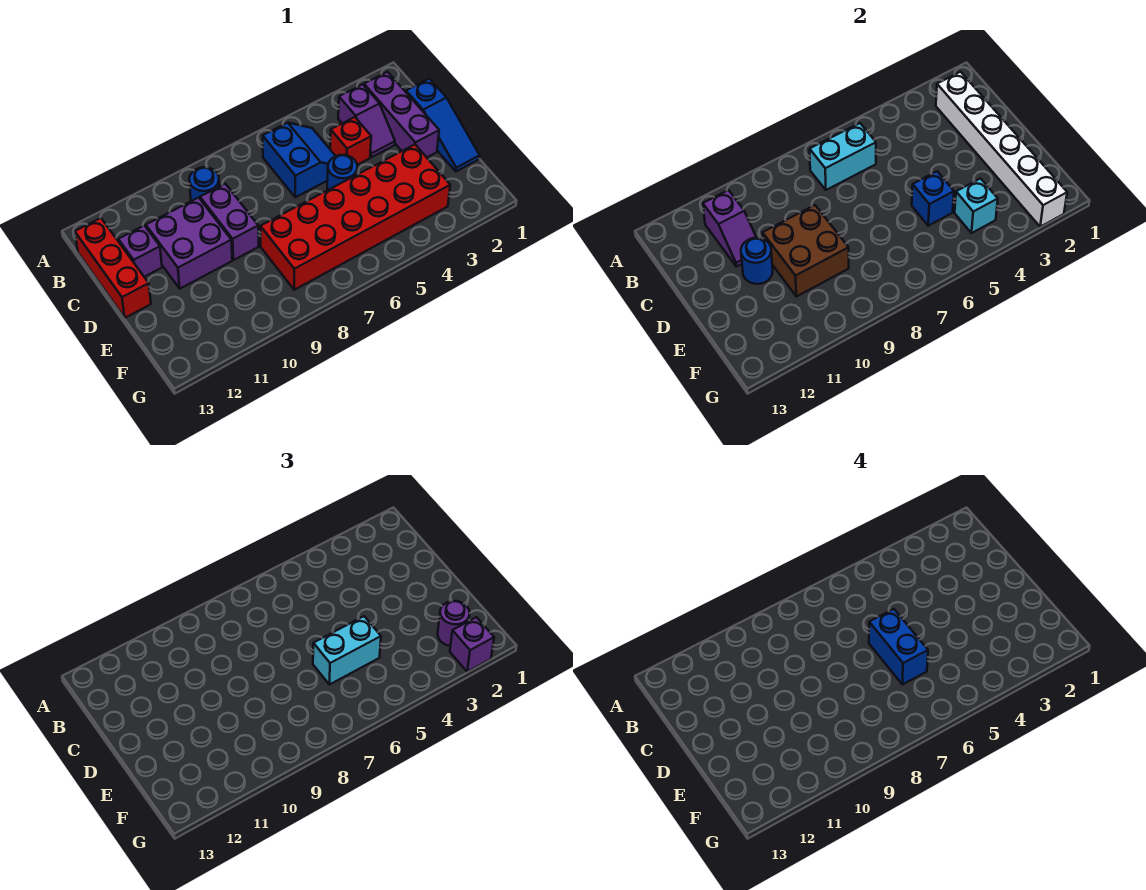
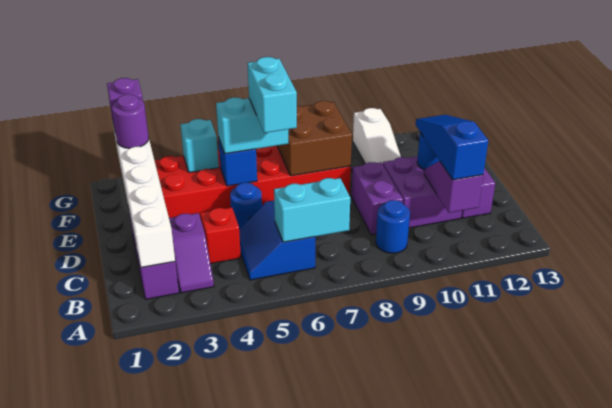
purple slope B3:C3 level 1 top B -> purple slope B3:C3 level 1 top C
red brick B13:D13 level 1 -> none
blue slope C1:E1 level 1 top C -> blue slope B11:D11 level 3 top B
blue brick D6:E6 level 4 -> cyan brick D6:E6 level 4
brown brick D9:E10 level 2 -> brown brick E7:F8 level 2
none -> white slope E10:G10 level 1 top G

